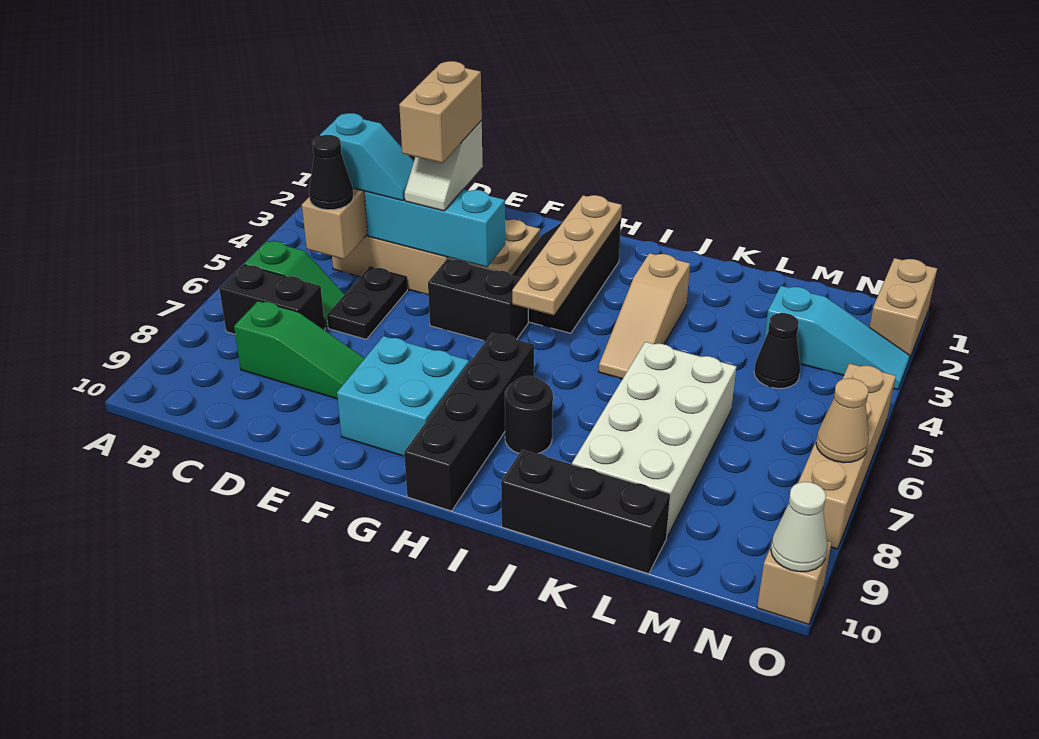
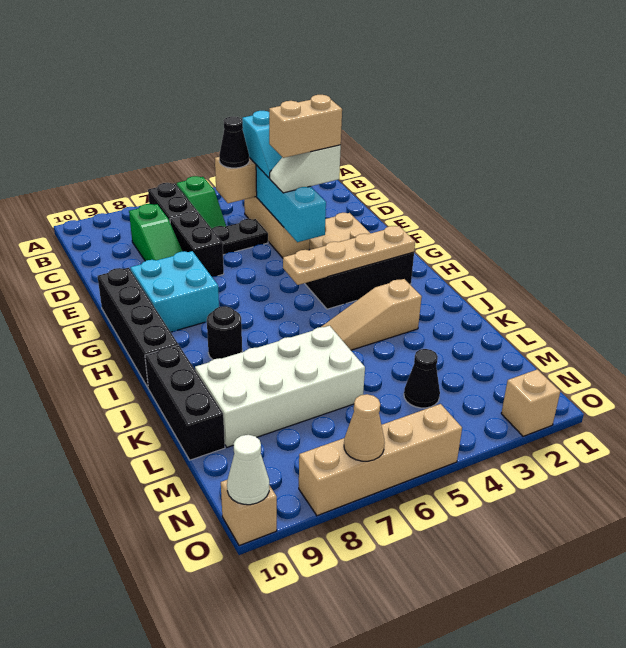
black brick F5:G5 level 1 -> black brick D7:E7 level 1
black brick H7:H10 level 1 -> black brick F10:I10 level 1
cyan slope M3:O3 level 1 top M -> none
tan brick O1:O2 level 1 -> tan brick O2 level 1

